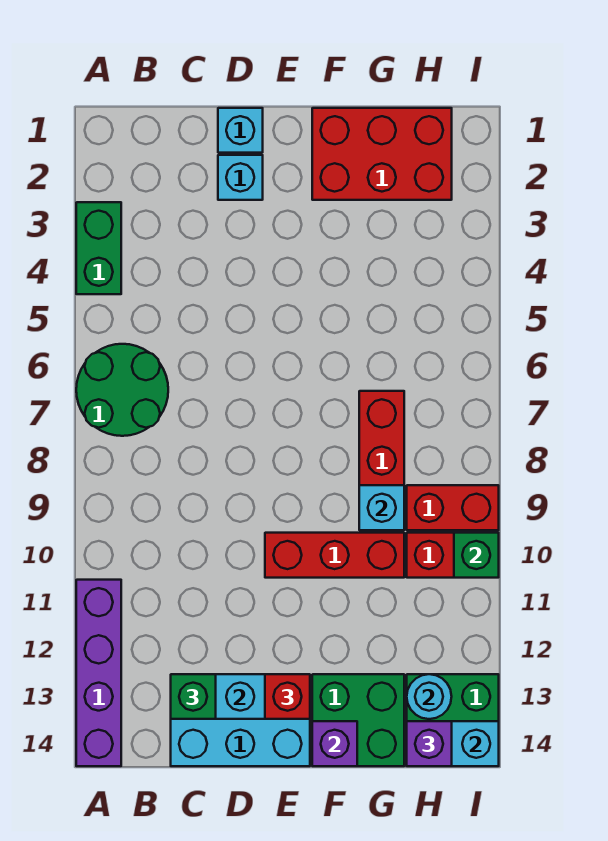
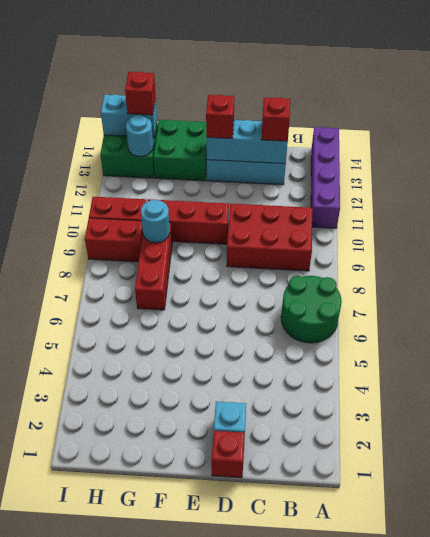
green brick A3:A4 level 1 -> none
green brick C13 level 3 -> red brick C13 level 3
cyan brick D1 level 1 -> red brick D1 level 1
red brick F1:H2 level 1 -> red brick B9:D10 level 1
purple brick F14 level 2 -> none
cyan brick G9 level 2 -> cyan round brick G9 level 2
purple brick H14 level 3 -> red brick H14 level 3
green brick I10 level 2 -> none

